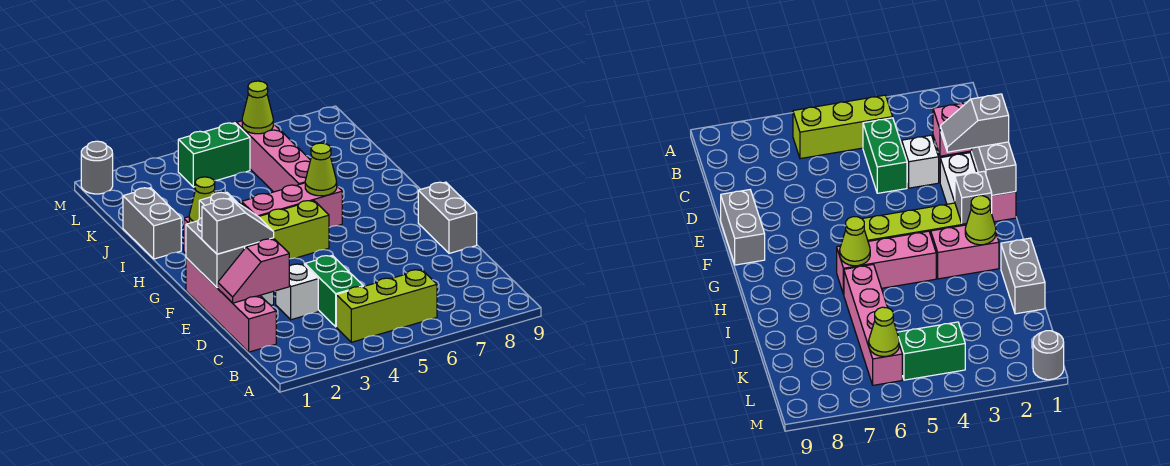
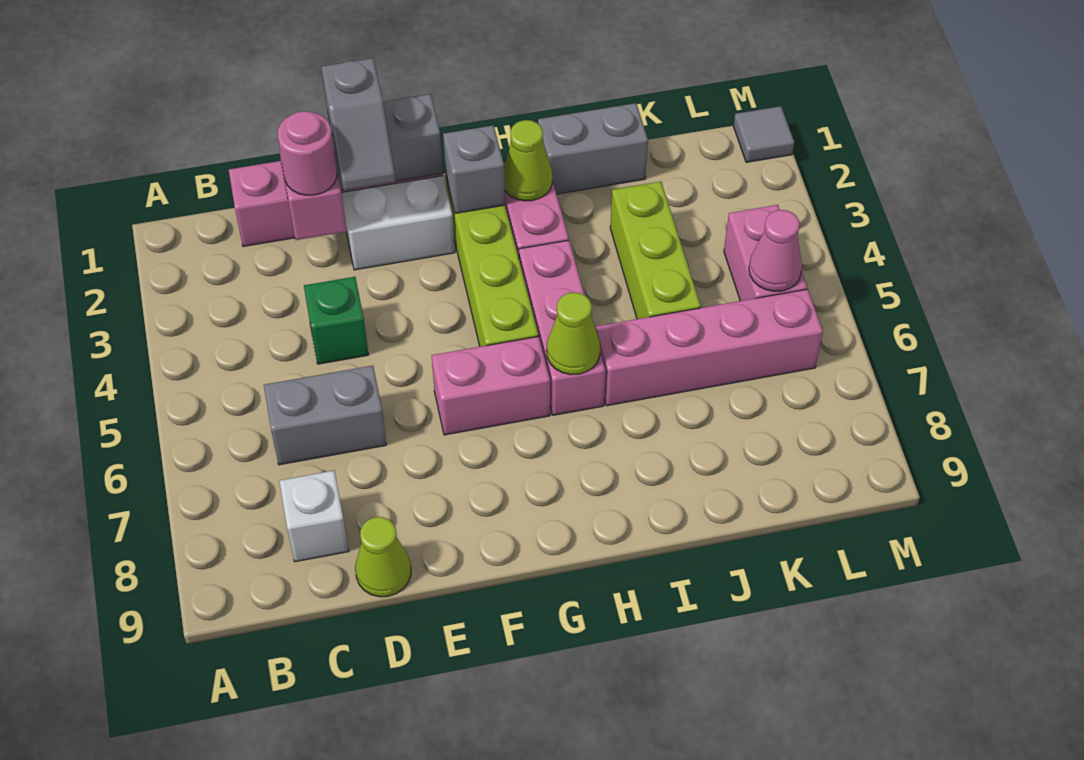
lime brick B4:B6 level 1 -> lime brick J3:J5 level 1
green brick C4:D4 level 1 -> green brick D4 level 1
none -> pink round brick D2 level 3
white brick D3 level 1 -> white brick C8 level 1
grey brick E9:F9 level 1 -> grey brick C6:D6 level 1
none -> pink brick F6:G6 level 1
green brick L4:L5 level 1 -> pink brick L4:L5 level 1
none -> pink cone L5 level 2
lime cone L6 level 2 -> lime cone D9 level 1
grey round brick M1 level 1 -> grey tile M1 level 1

